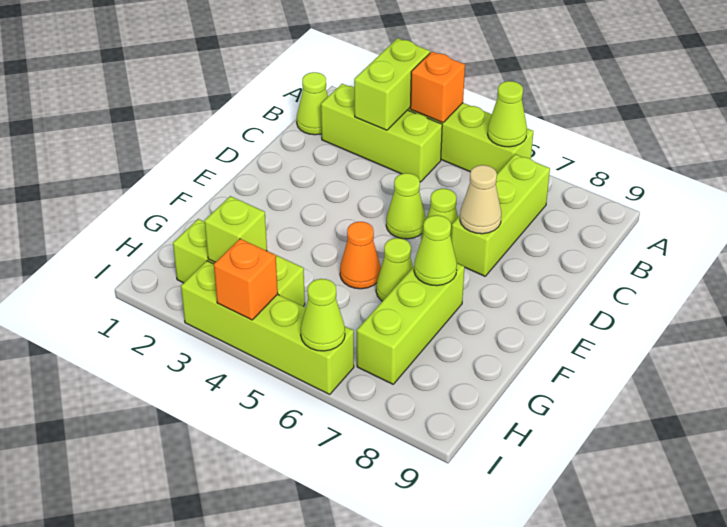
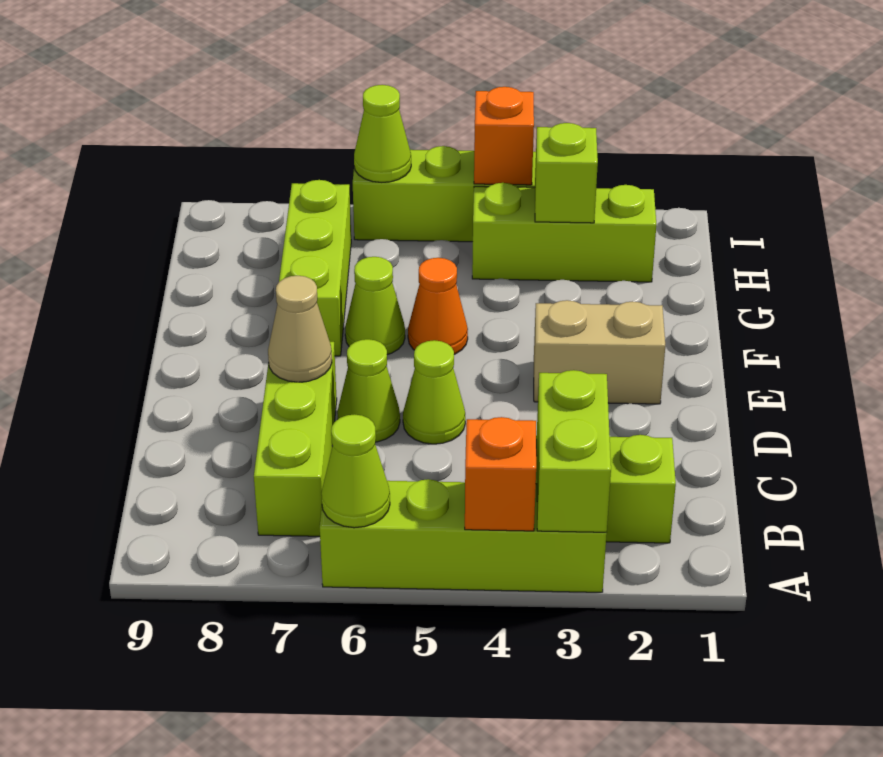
lime cone B1 level 1 -> none
none -> tan brick E2:E3 level 1
lime cone F7 level 2 -> none

